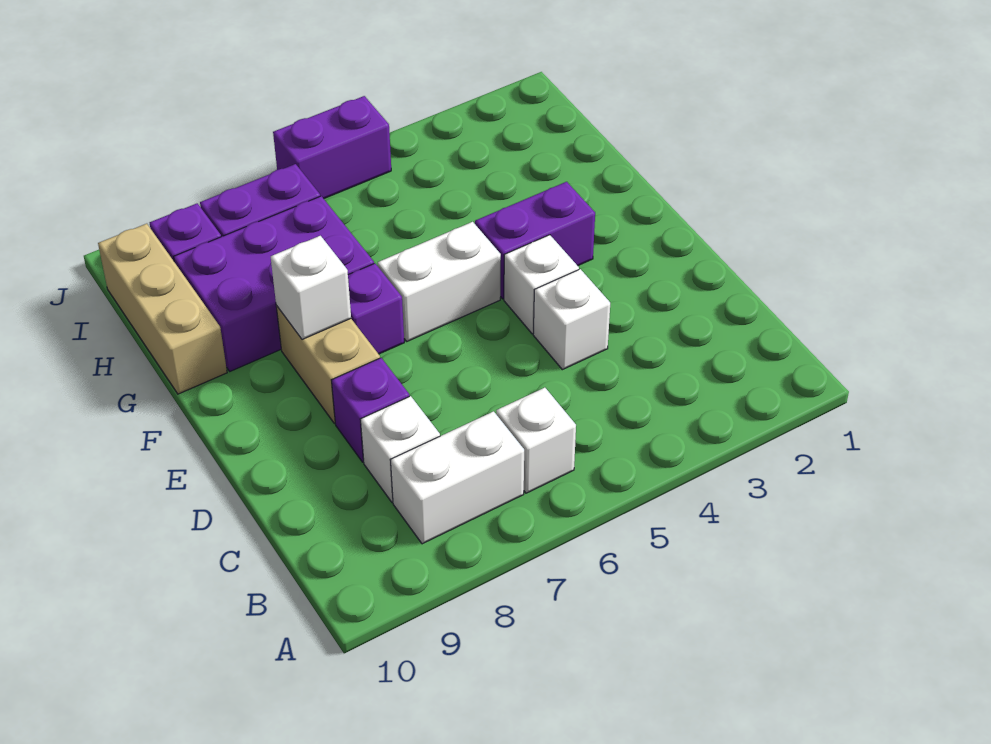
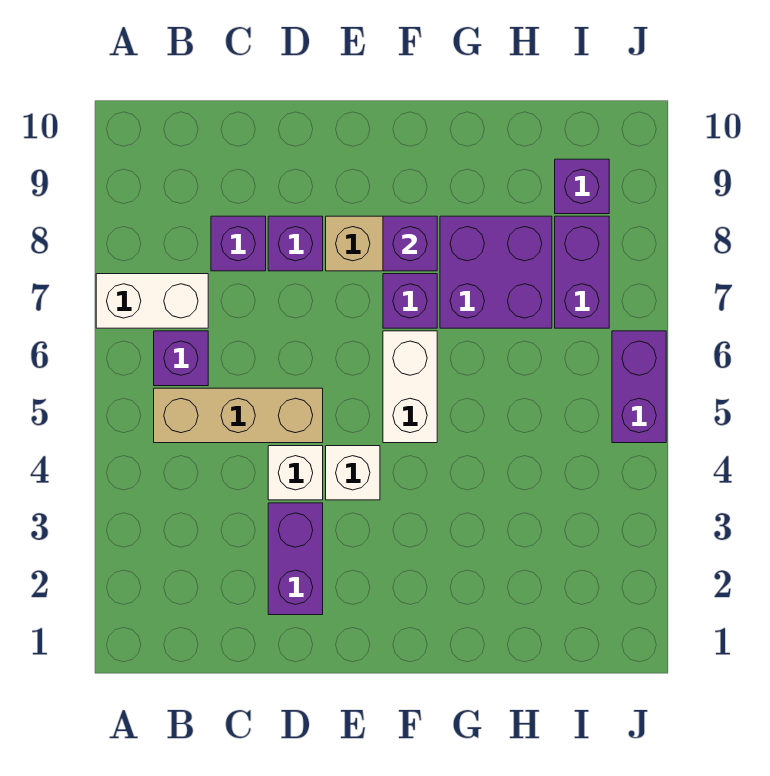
white brick B6 level 1 -> purple brick B6 level 1
white brick B7:B8 level 1 -> white brick A7:B7 level 1
white brick C8 level 1 -> purple brick C8 level 1
purple brick F3:F4 level 1 -> purple brick D2:D3 level 1
white brick F8 level 2 -> purple brick F8 level 2
purple brick G7:H9 level 1 -> purple brick G7:H8 level 1
tan brick G10:I10 level 1 -> tan brick B5:D5 level 1

